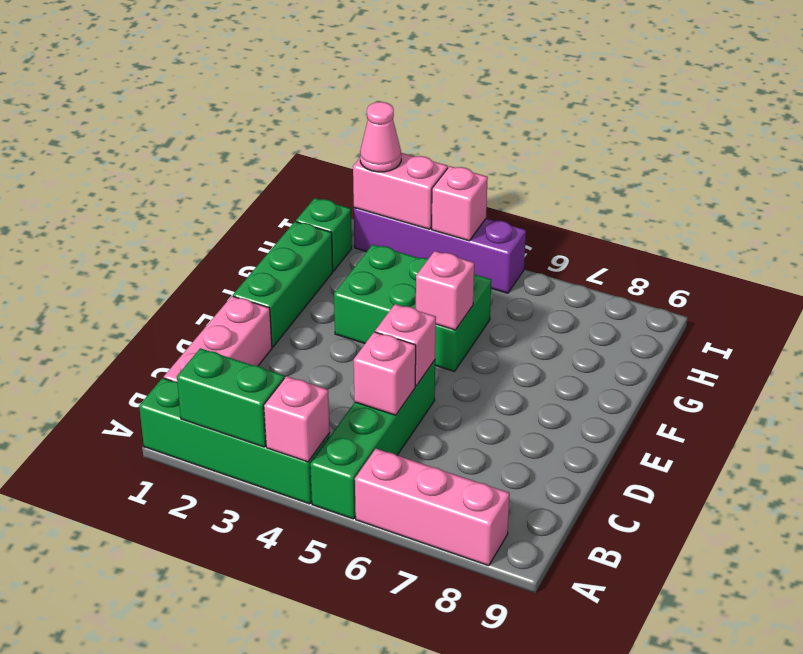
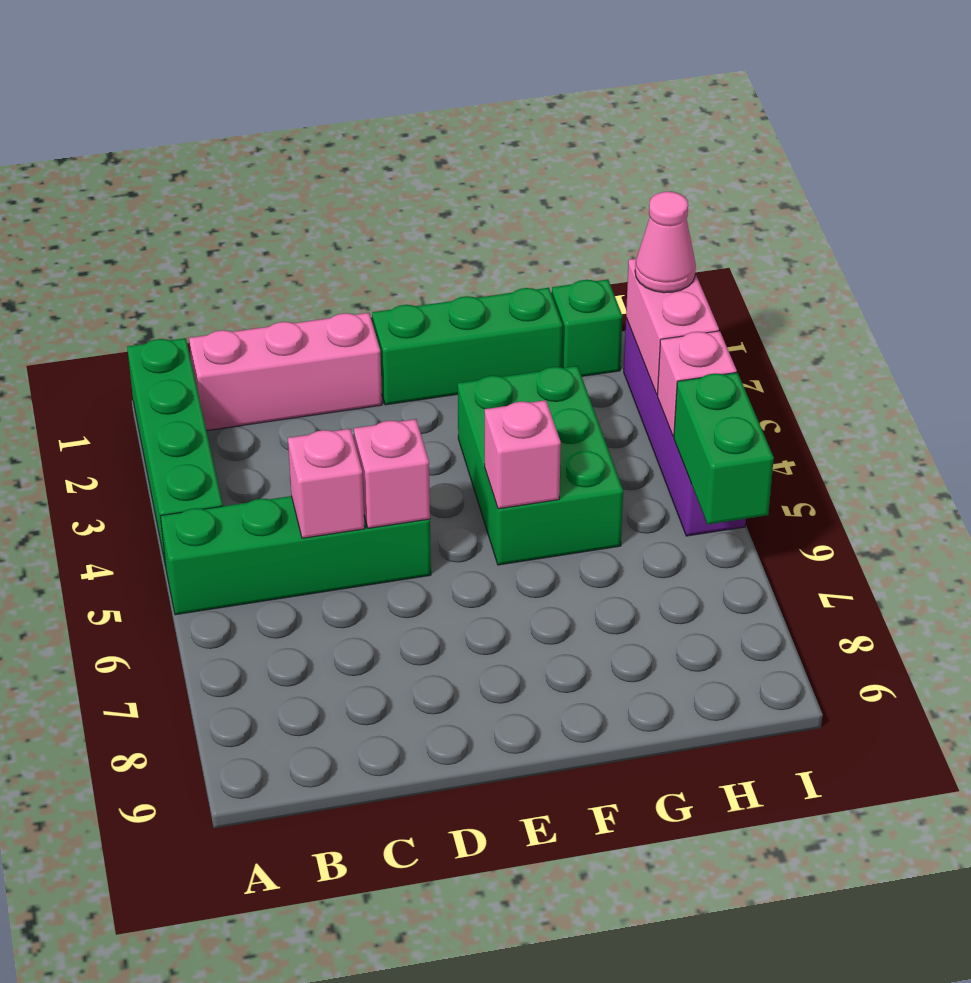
green brick A2:A3 level 2 -> green brick I5:I6 level 2
pink brick A4 level 2 -> none
pink brick A6:A8 level 1 -> none

